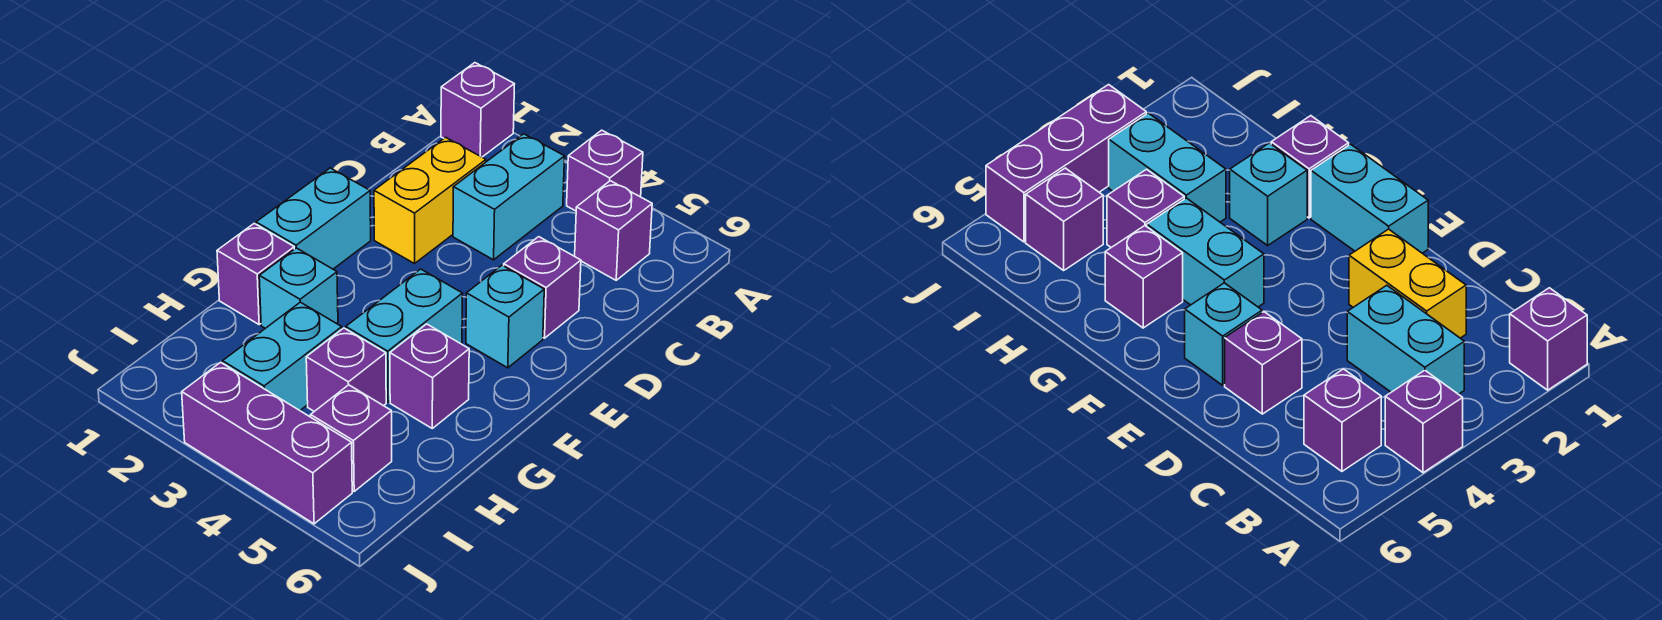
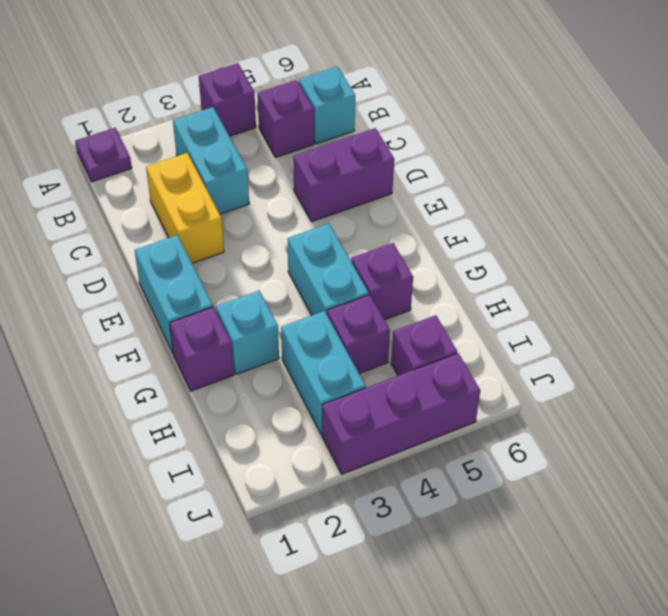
purple brick A1 level 1 -> purple plate A1 level 1
purple brick D5 level 1 -> purple brick D5:D6 level 1
cyan brick E5 level 1 -> cyan brick B6 level 1

